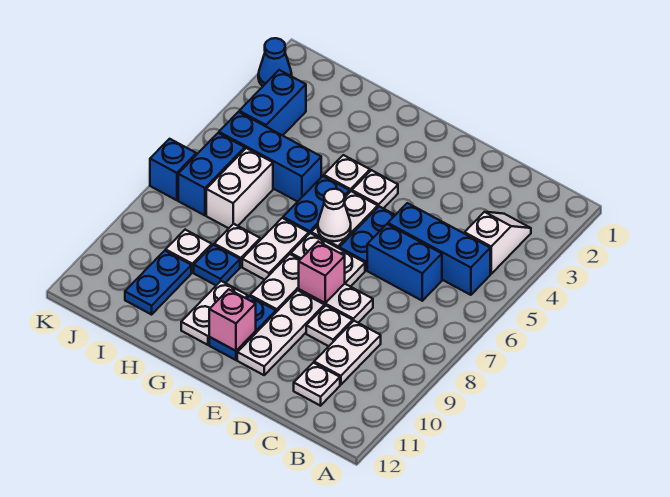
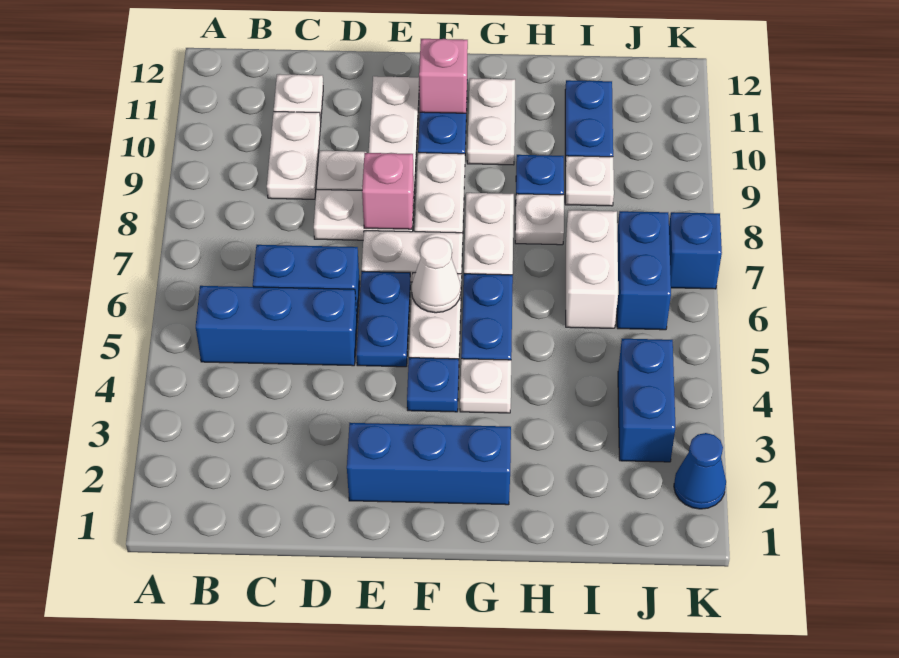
white slope B3:B4 level 1 top 4 -> none
white plate F4 level 1 -> blue plate F4 level 1
blue brick H5:J5 level 1 -> blue brick E2:G2 level 1

